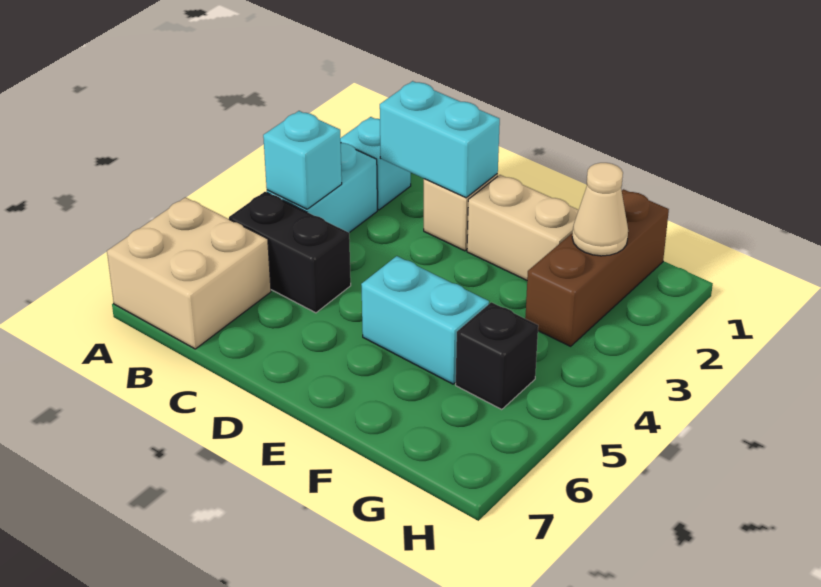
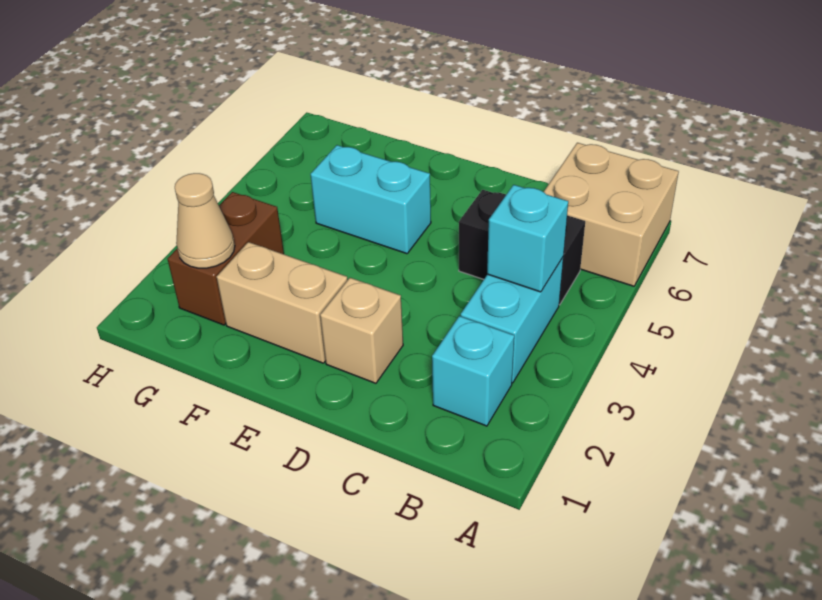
cyan brick C2:D2 level 2 -> none
brown brick G1:G3 level 1 -> brown brick G2:G3 level 1
black brick G5 level 1 -> none

